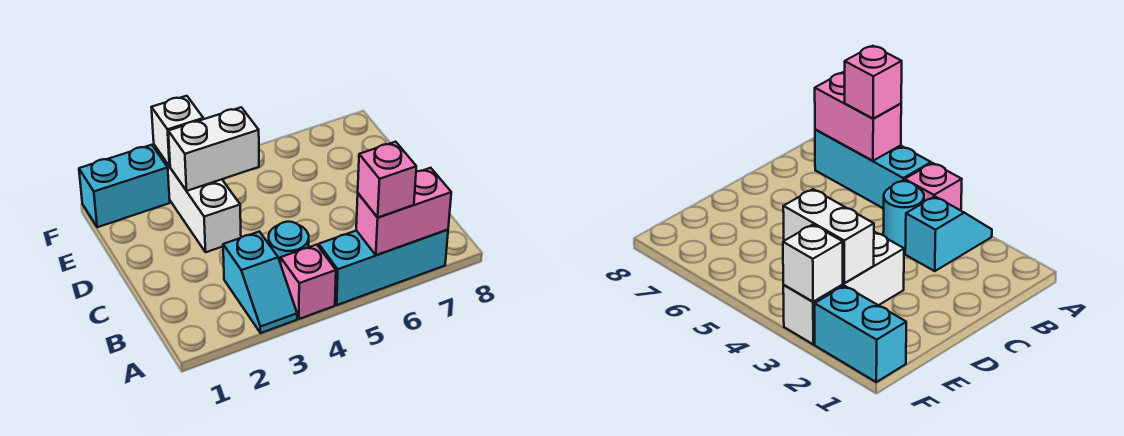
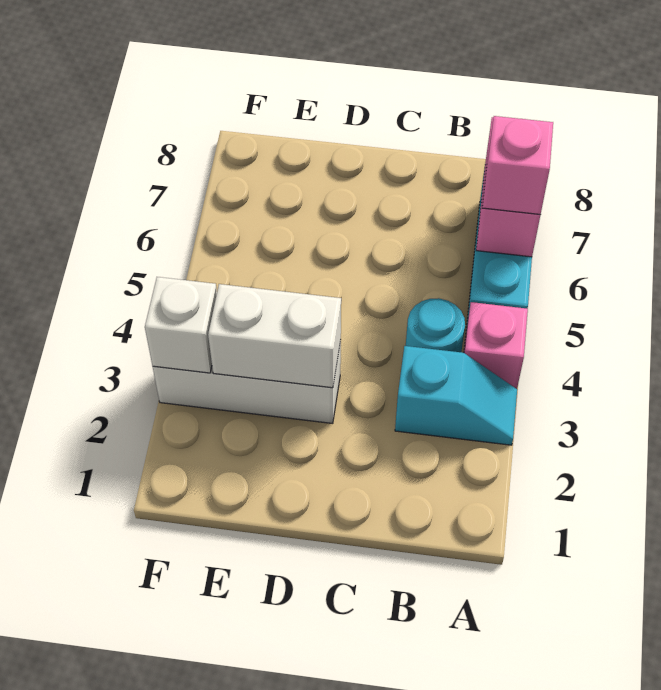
white brick E3:E4 level 2 -> white brick D3:E3 level 2
cyan brick F1:F2 level 1 -> none

